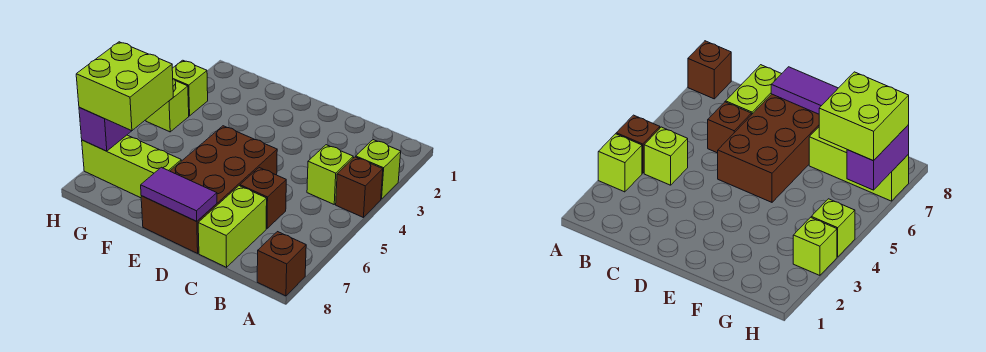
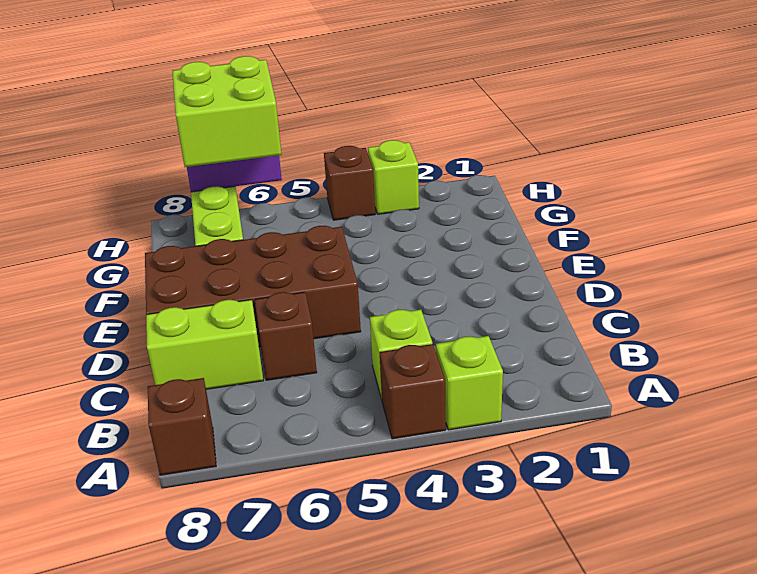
purple tile D8:E8 level 2 -> none
lime brick H4 level 1 -> brown brick H4 level 1

